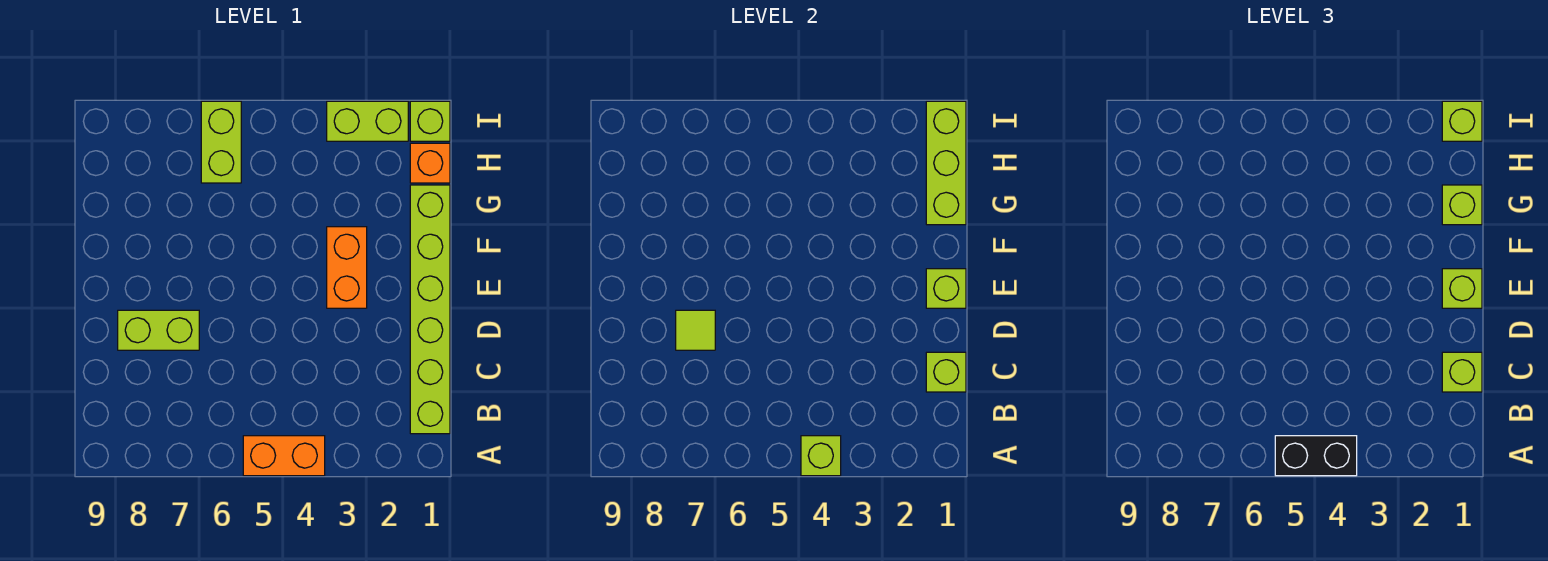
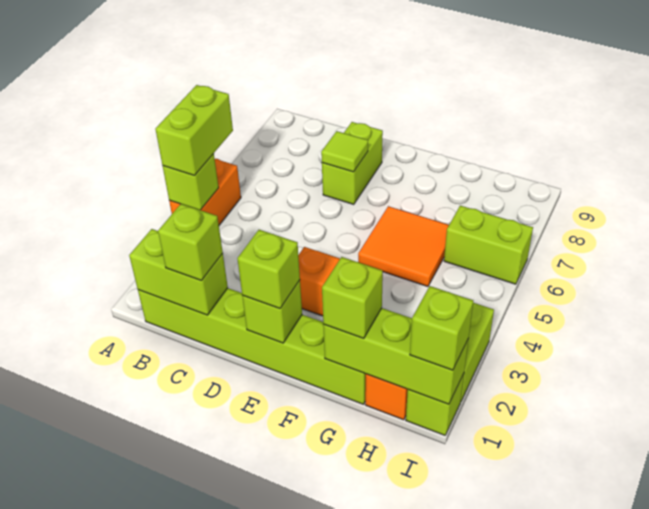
black brick A4:A5 level 3 -> lime brick A4:A5 level 3
lime brick C1 level 2 -> lime brick B1:C1 level 2
none -> orange tile F5:G6 level 1

